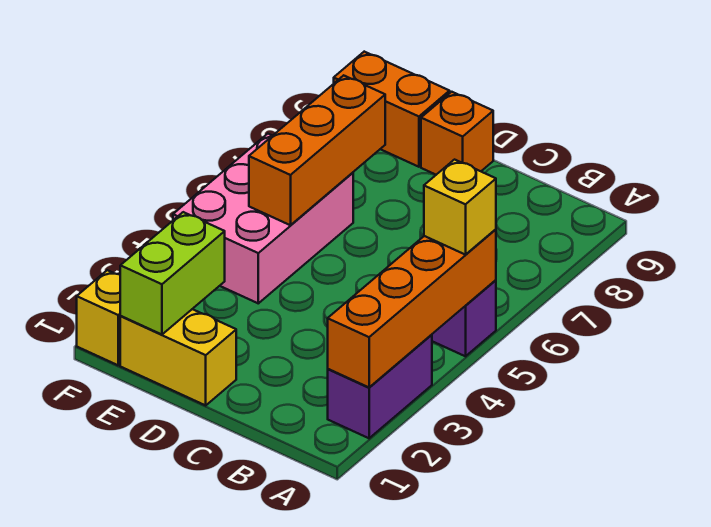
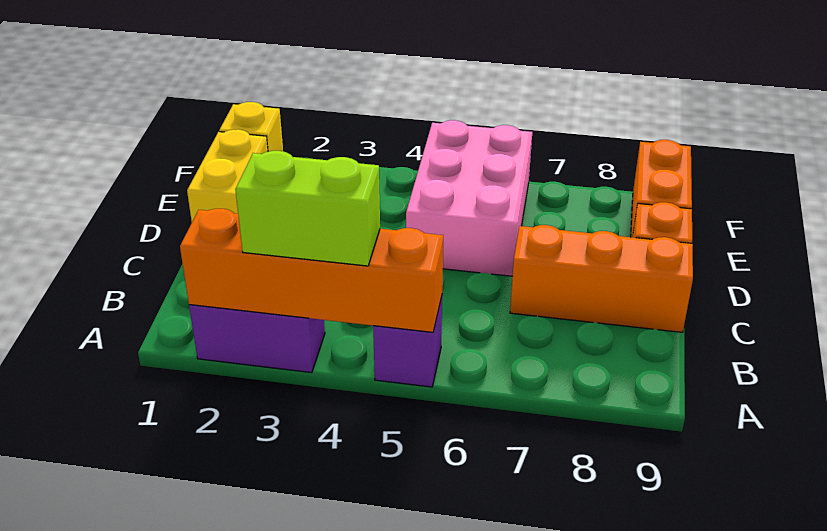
yellow brick A5 level 3 -> none
lime brick E1:E2 level 2 -> lime brick A3:A4 level 3
pink brick E4:F6 level 1 -> pink brick D5:F6 level 1
orange brick E5:E7 level 2 -> orange brick C7:C9 level 1

